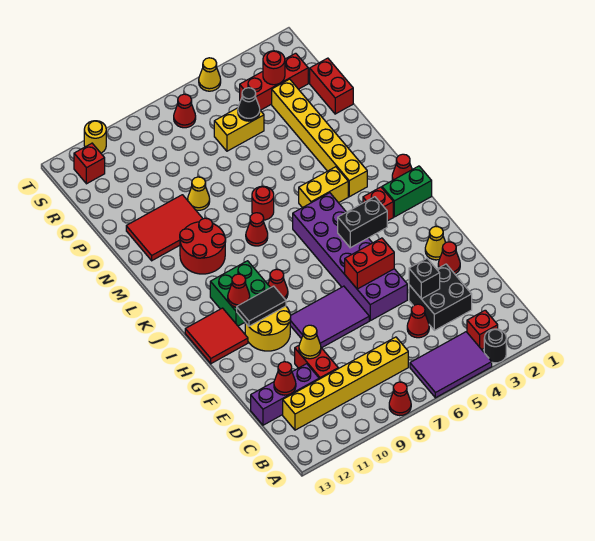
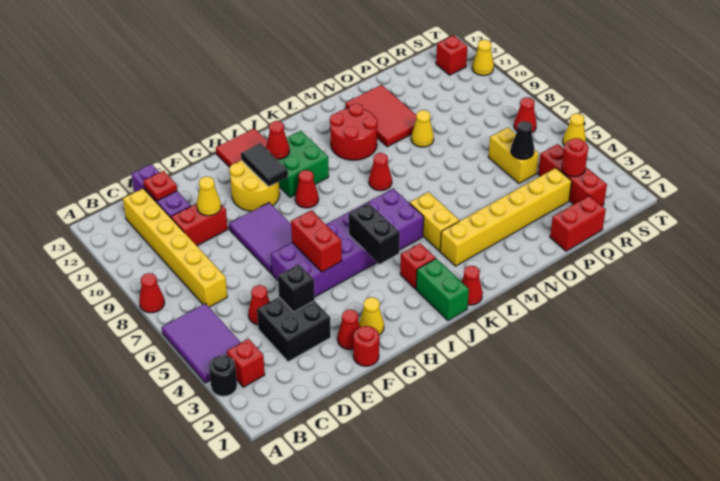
red cone D12 level 2 -> red plate D12 level 2
red round brick M7 level 1 -> red round brick F1 level 1
yellow round brick T11 level 1 -> yellow cone T11 level 1

